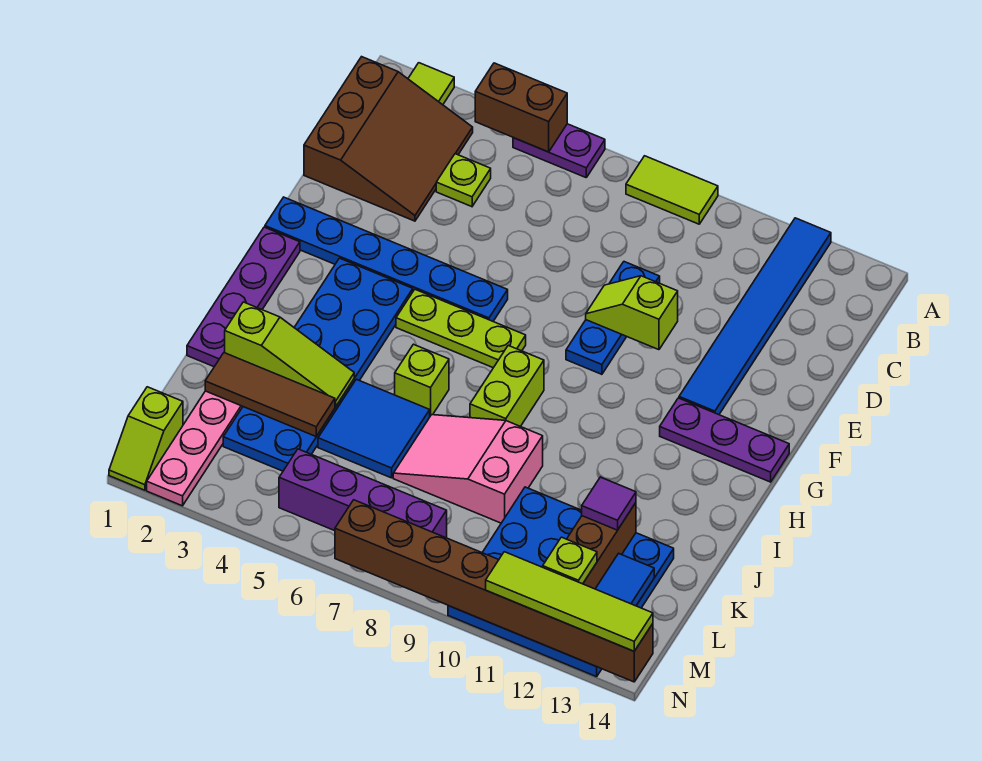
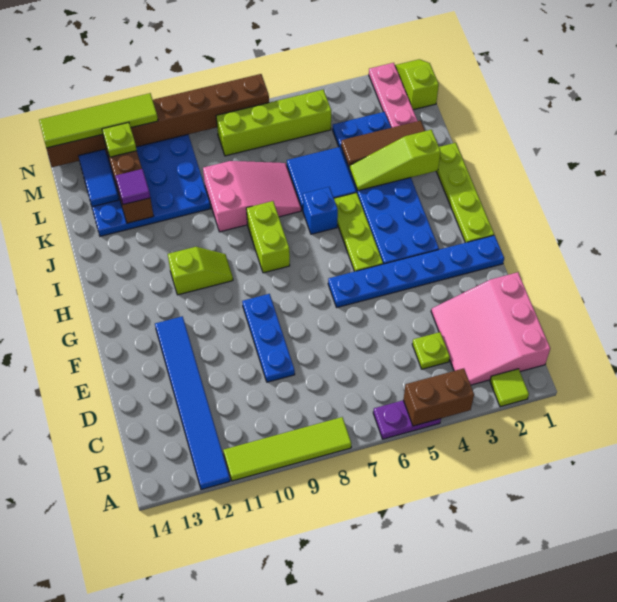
lime tile A8:A9 level 1 -> lime tile A8:A11 level 1
brown slope B1:D3 level 1 top 1 -> pink slope B1:D3 level 1 top 1
lime slope E9:E10 level 2 top 10 -> lime slope H10:H11 level 1 top 11
purple plate G1:J1 level 1 -> lime plate G1:J1 level 1
lime plate G5:G7 level 1 -> lime plate G5:I5 level 1
purple plate G12:G14 level 1 -> none
lime brick I6 level 1 -> blue brick I6 level 1
purple brick M5:M8 level 1 -> lime brick M5:M8 level 1

